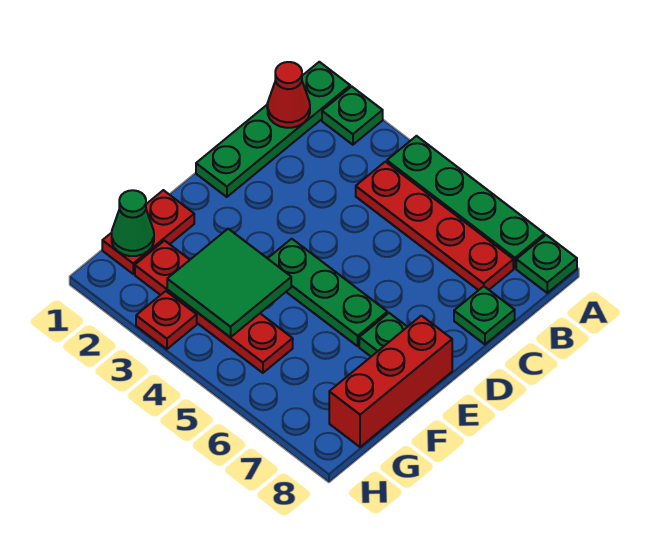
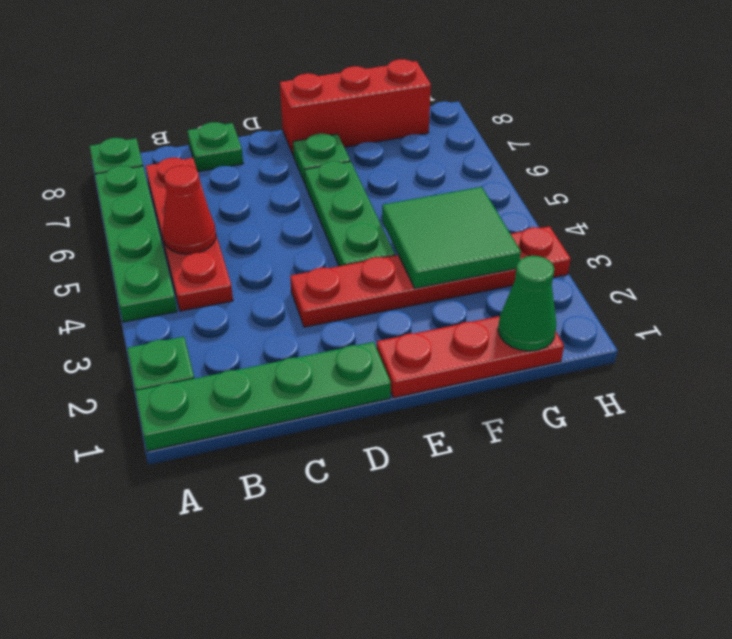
red cone B1 level 2 -> red cone B5 level 2
red plate F1:G1 level 1 -> red plate E1:G1 level 1
red plate G2:G5 level 1 -> red plate D3:G3 level 1

